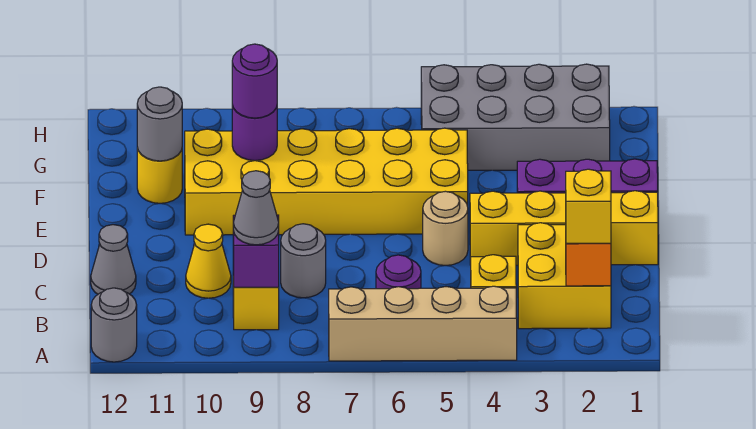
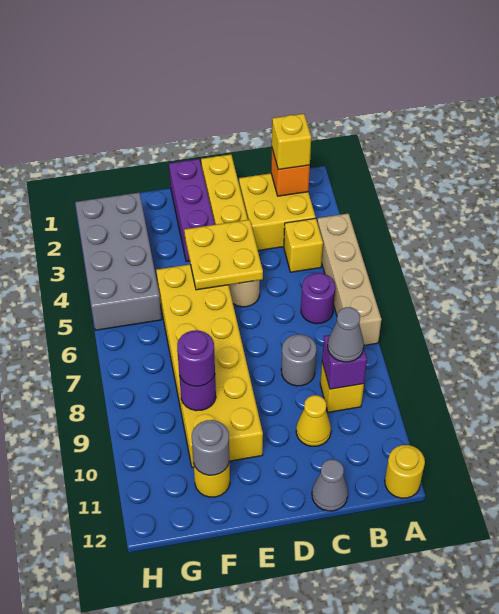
grey round brick A12 level 1 -> yellow round brick A12 level 1
none -> yellow plate D4:E5 level 2

